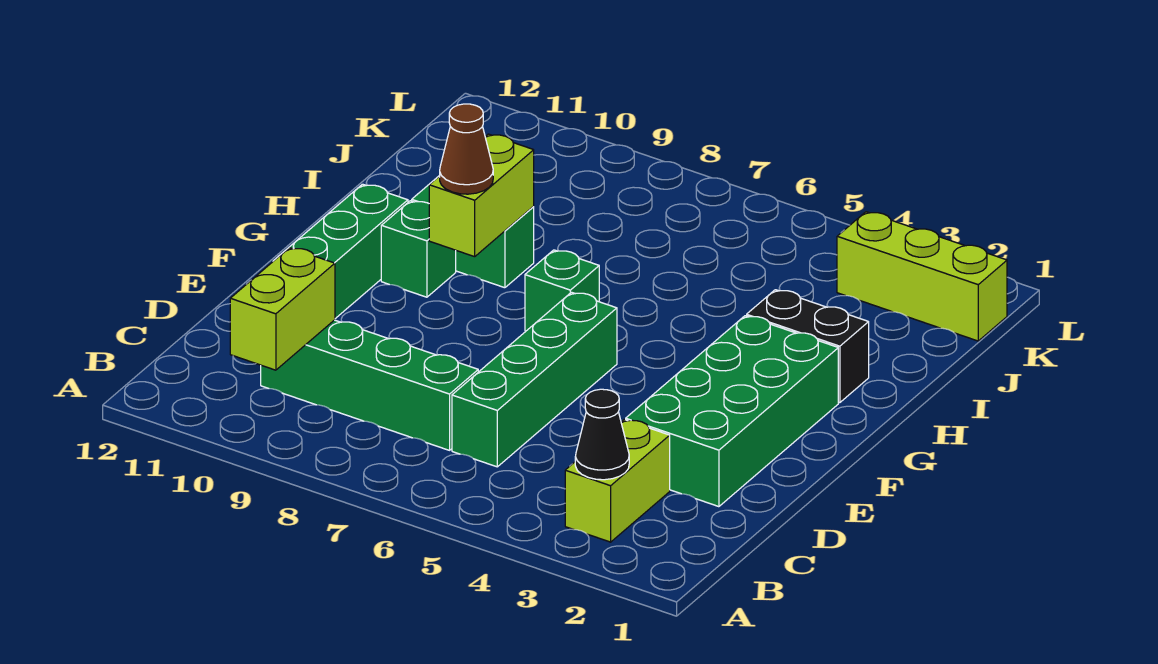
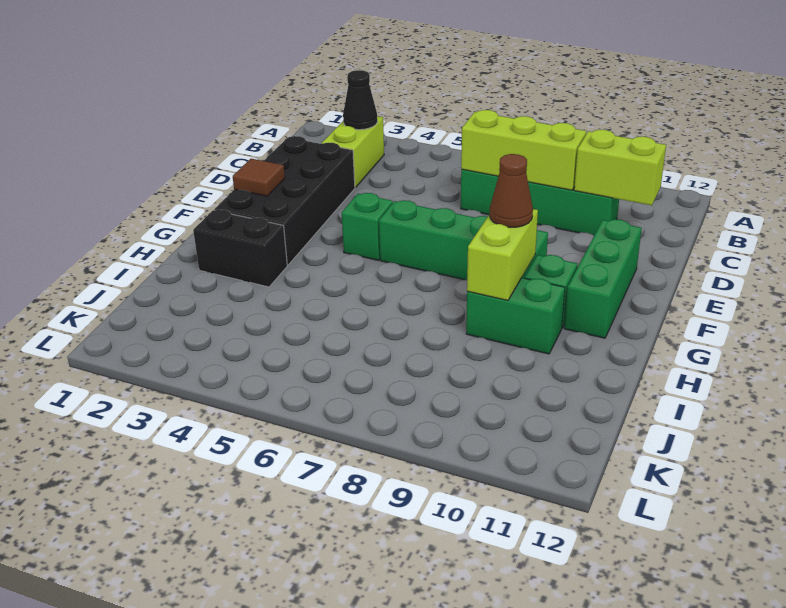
lime brick B10:C10 level 2 -> lime brick C10:C11 level 2
green brick C6:F6 level 1 -> green brick F6:F9 level 1
green brick D2:G3 level 1 -> black brick D2:G3 level 1
none -> brown tile F2 level 2
green brick G7 level 1 -> green brick F5 level 1
lime brick K1:K3 level 1 -> lime brick C7:C9 level 2

